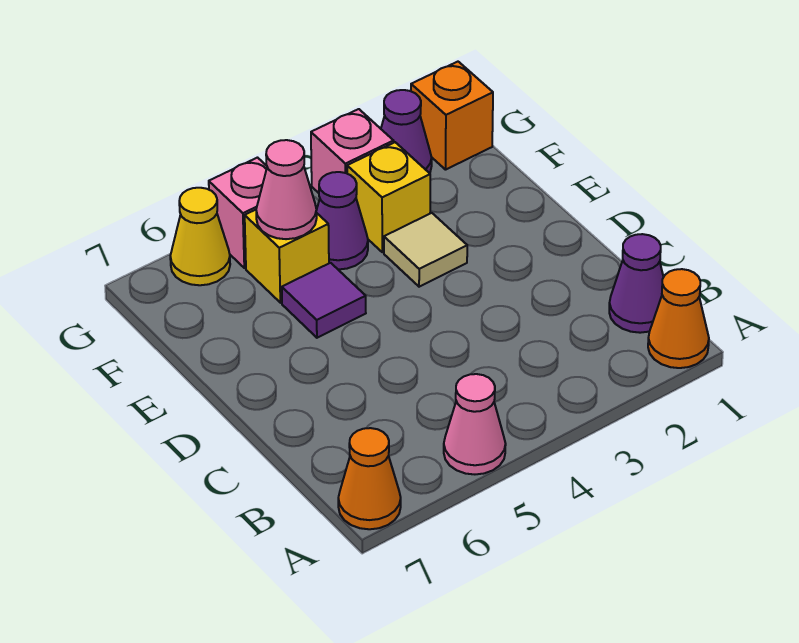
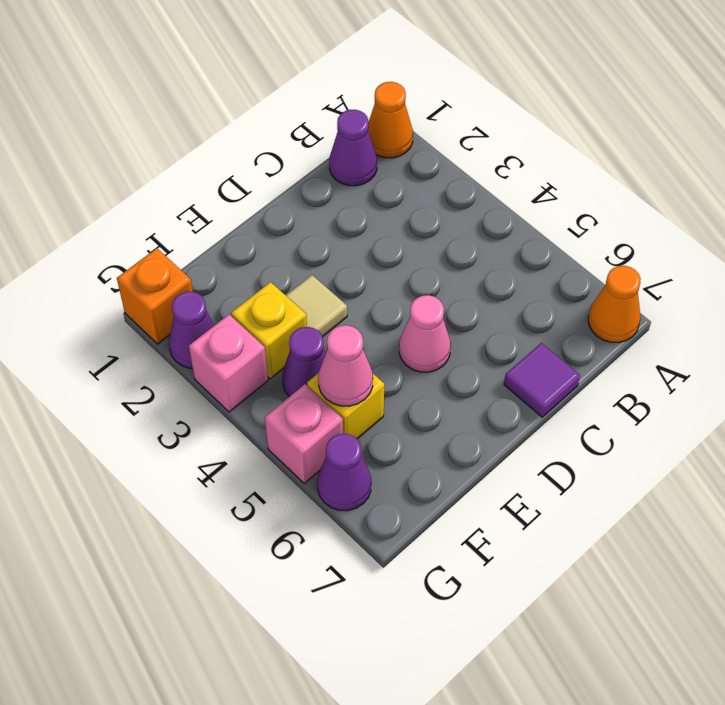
pink cone A5 level 1 -> pink cone D5 level 1
purple tile E5 level 1 -> purple tile C7 level 1
yellow cone G6 level 1 -> purple cone G6 level 1

